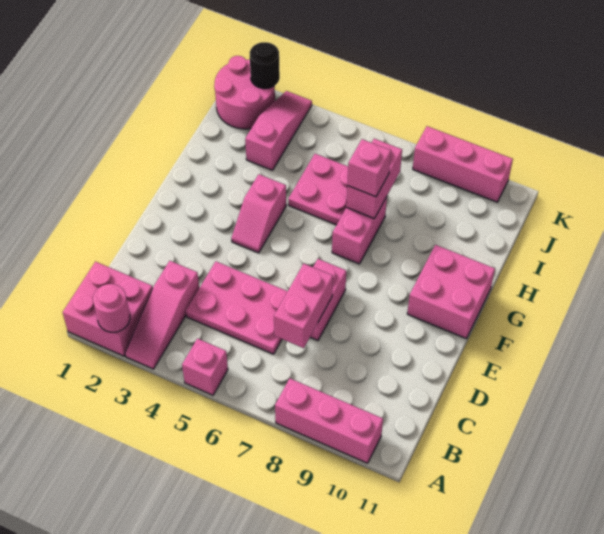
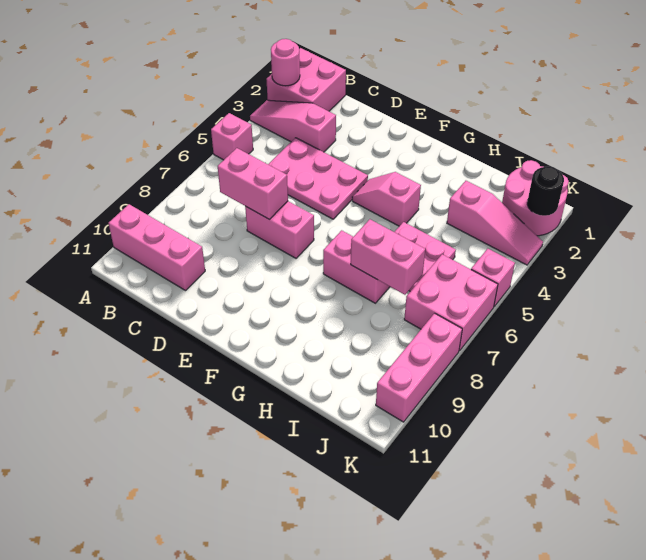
pink brick A8:A10 level 1 -> pink brick A10:C10 level 1
pink plate C4:D6 level 1 -> pink plate C4:E5 level 1
pink brick F10:G11 level 1 -> pink brick J6:K7 level 1
pink brick H7 level 3 -> pink brick K5 level 1

